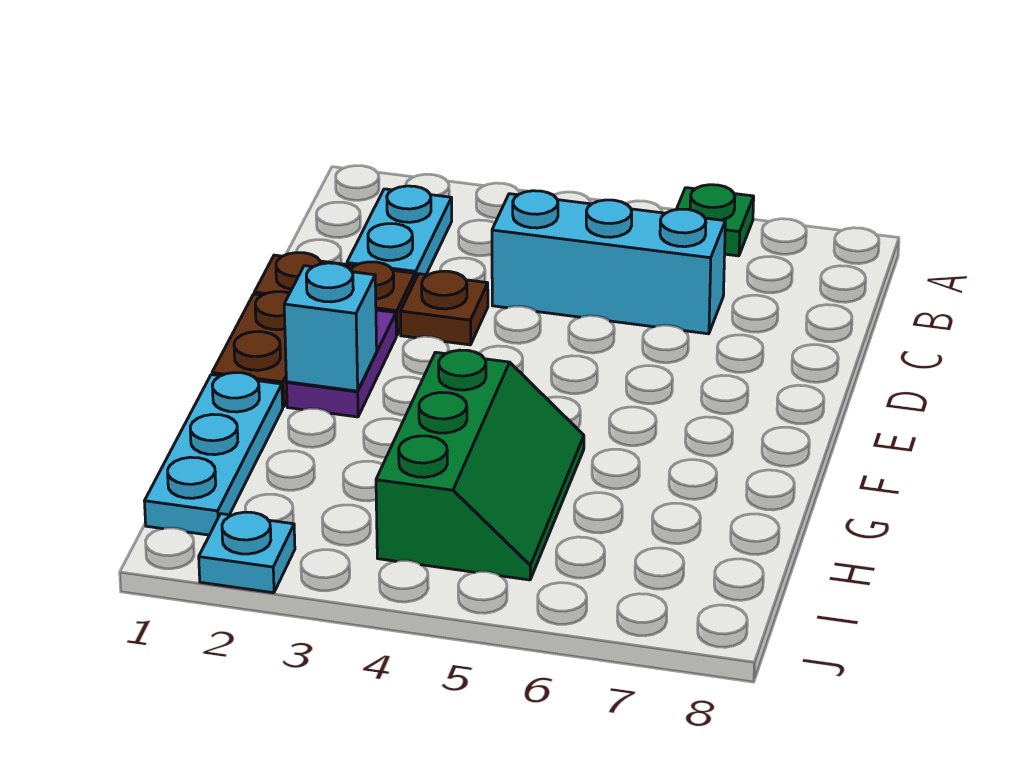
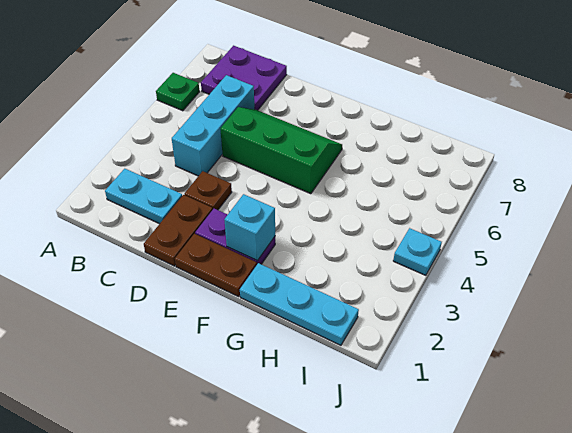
none -> purple plate B7:C8 level 1
green slope G4:I5 level 1 top 4 -> green slope D5:F6 level 1 top 5
cyan plate J2 level 1 -> cyan plate J4 level 1

